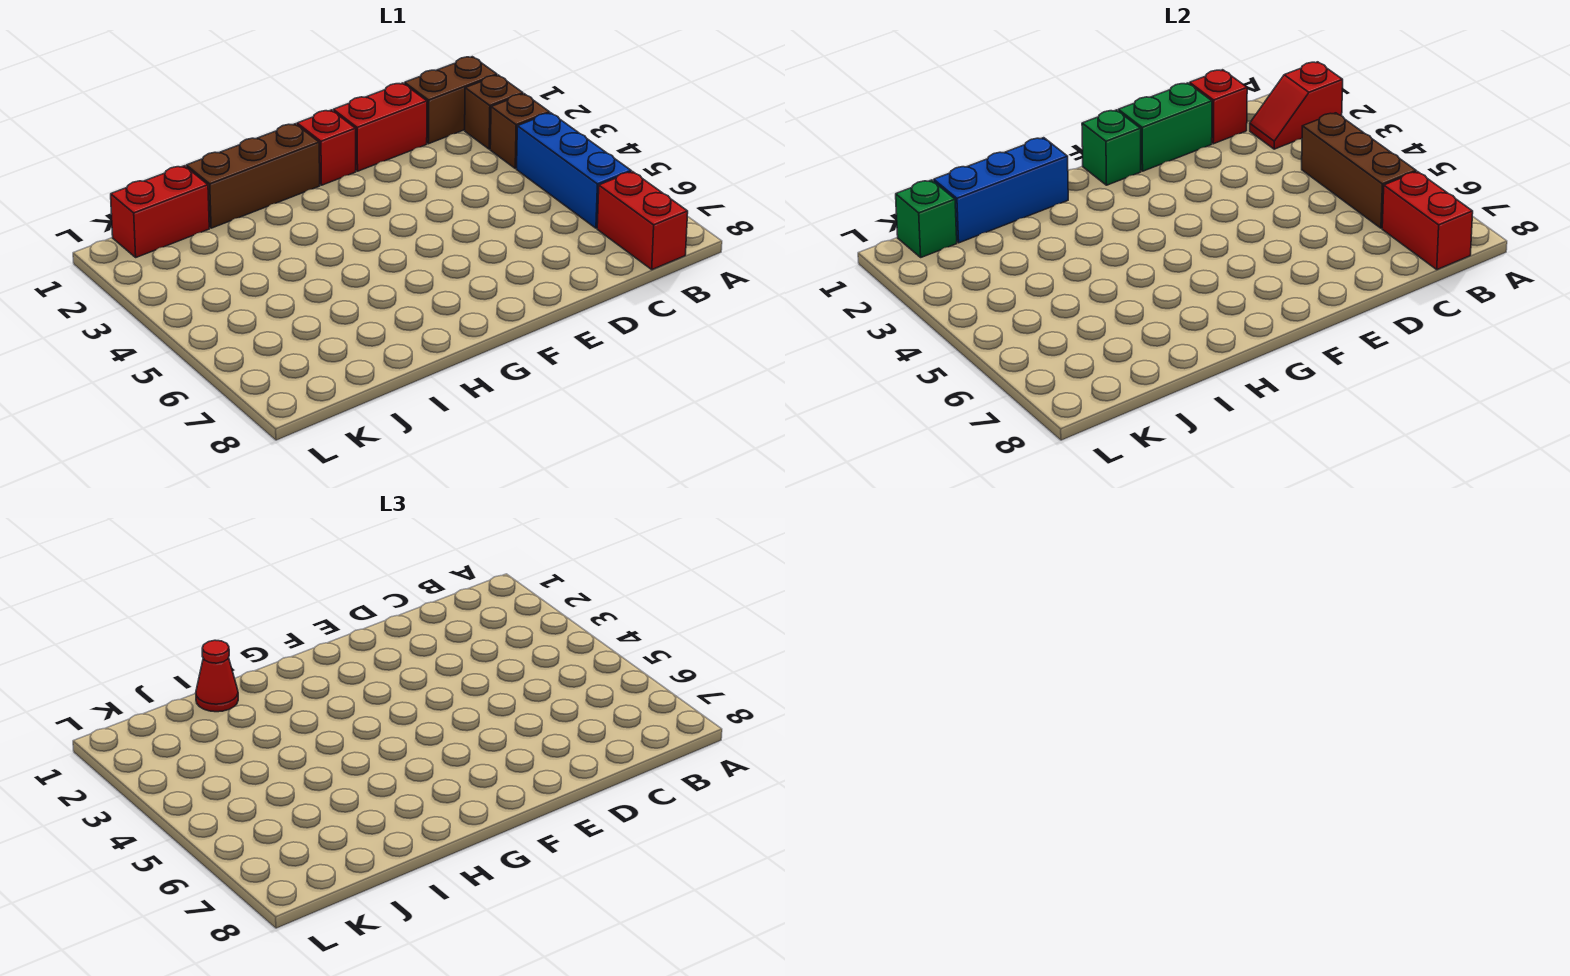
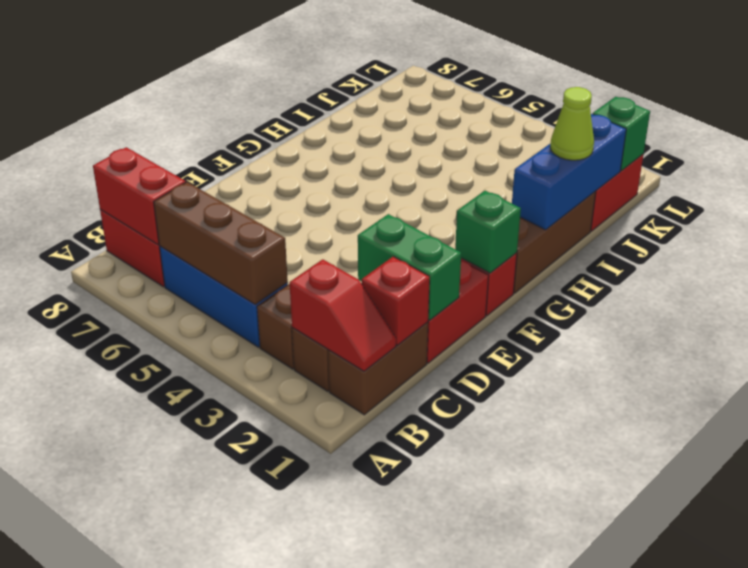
red slope A2:B2 level 2 top A -> red slope B1:B2 level 2 top 2
green brick D1:E1 level 2 -> green brick D1:D2 level 2
red cone I1 level 3 -> lime cone I1 level 3

